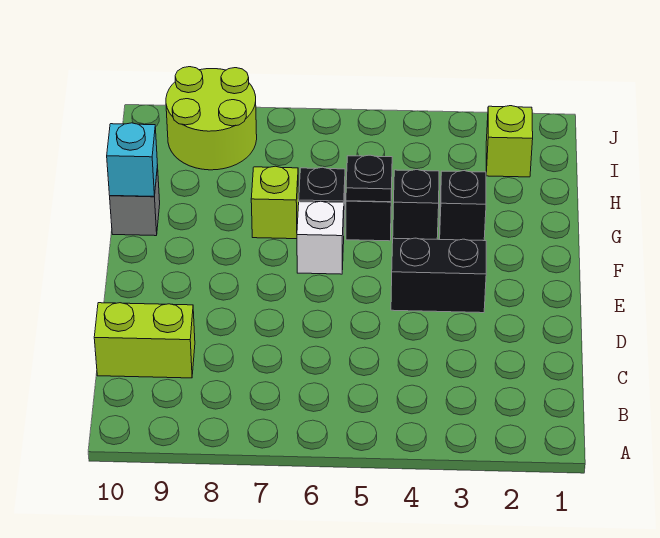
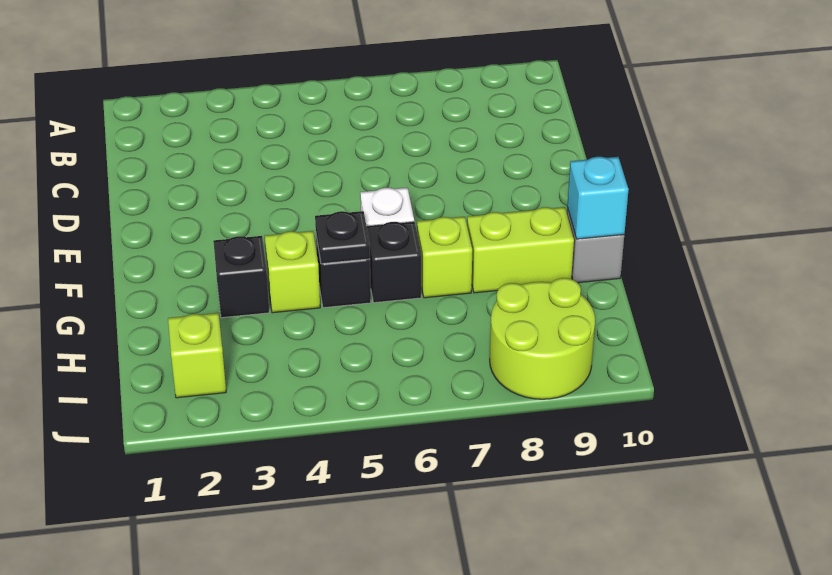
lime brick C9:C10 level 1 -> lime brick G8:G9 level 1
black brick E3:E4 level 1 -> none
black brick G4 level 1 -> lime brick G4 level 1

